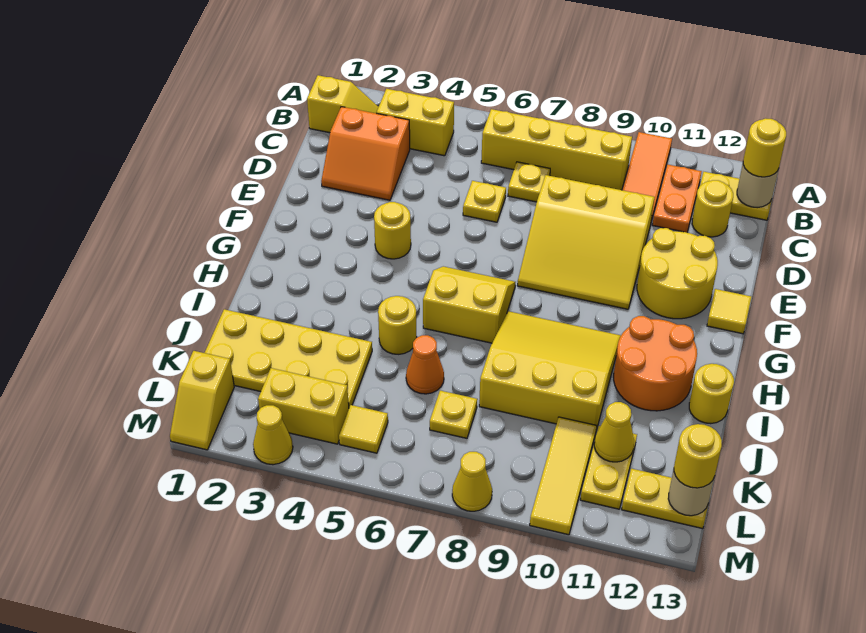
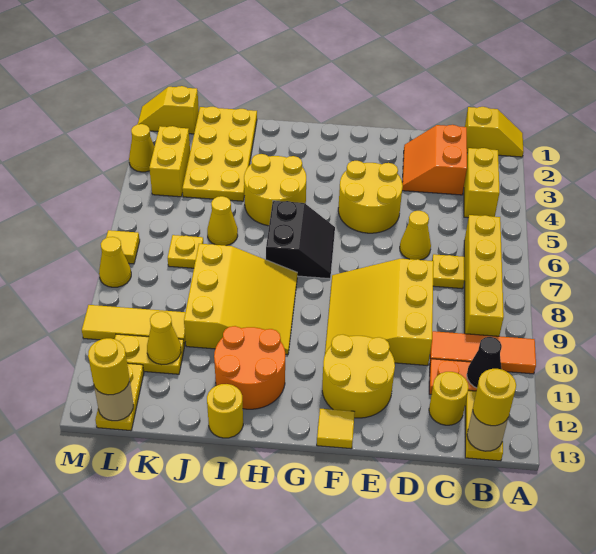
yellow slope B1:B2 level 1 top 1 -> yellow slope A1:B1 level 1 top B
none -> black cone B11 level 2
yellow plate D6 level 1 -> yellow cone D6 level 1
yellow round brick F4 level 1 -> yellow round brick E4:F5 level 1
yellow slope G6:H7 level 1 top H -> black slope G6:H7 level 1 top H
yellow round brick I5 level 1 -> yellow round brick H4:I5 level 1
orange cone J6 level 1 -> yellow cone J6 level 1
yellow tile L5 level 1 -> yellow tile M7 level 1

